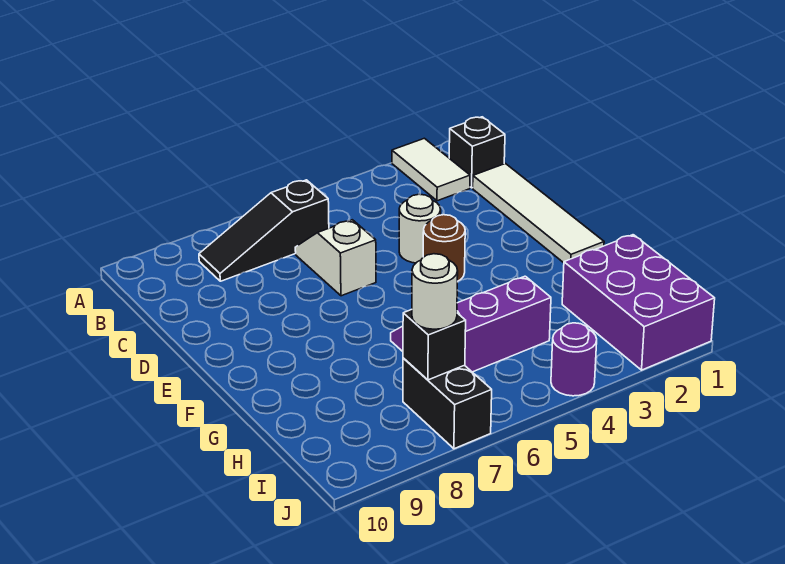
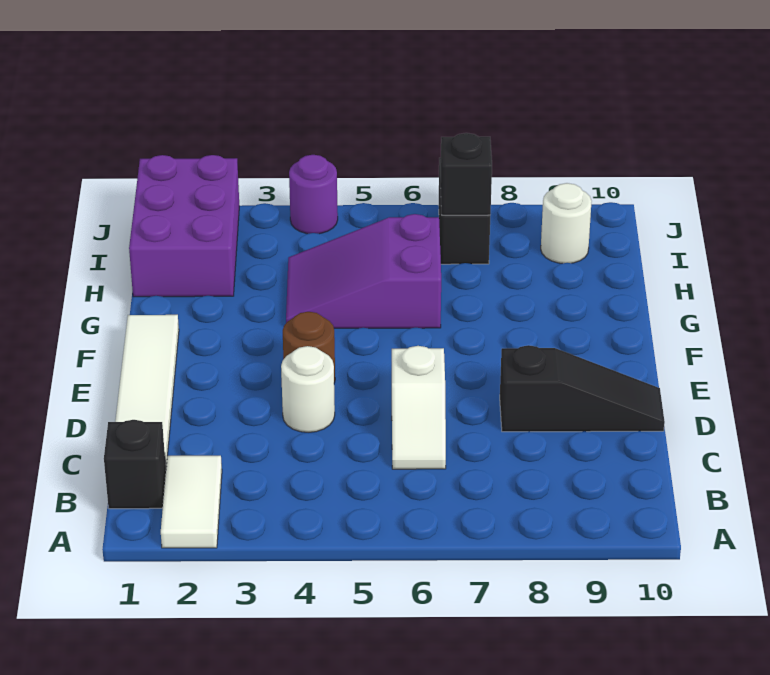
black slope B6:B8 level 1 top 6 -> black slope D8:D10 level 1 top 8
purple slope G4:H6 level 1 top H -> purple slope G4:H6 level 1 top 6
white round brick I7 level 3 -> white round brick I9 level 1

